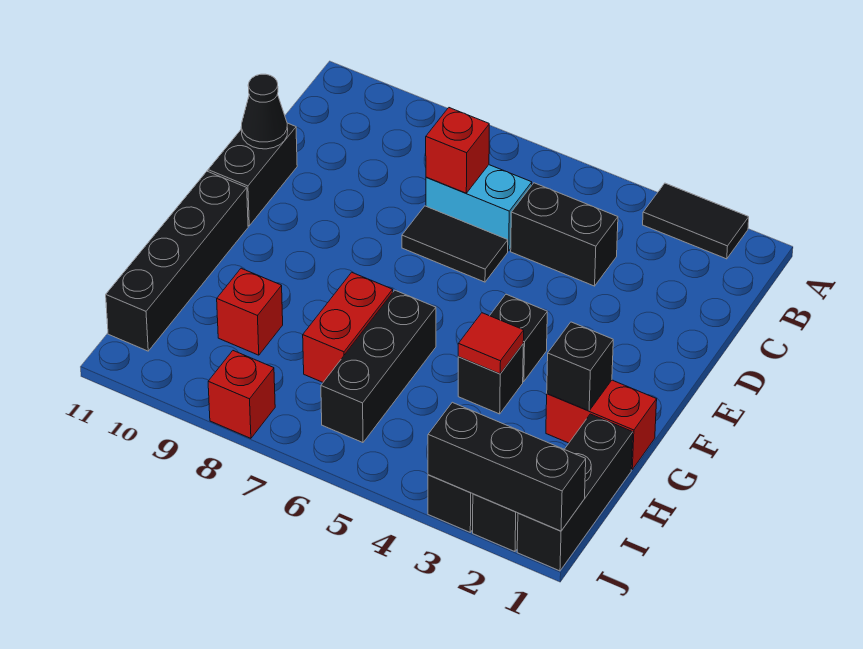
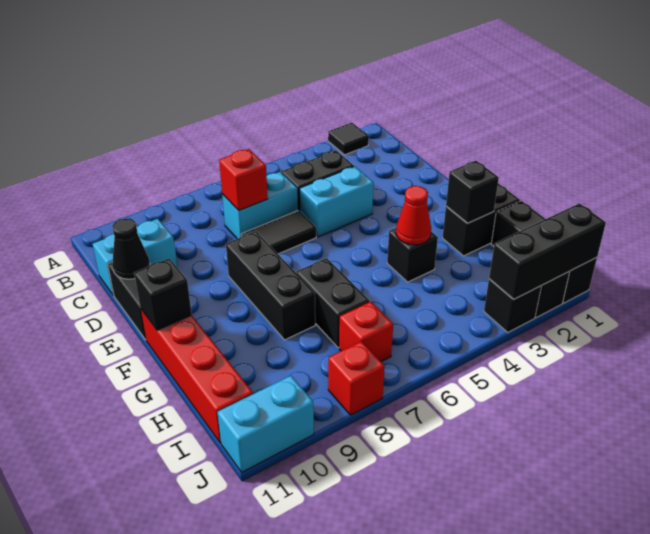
black tile A2:A3 level 1 -> black tile A2 level 1
none -> cyan brick C10:C11 level 1
none -> cyan brick D4:D5 level 1
black brick F4 level 1 -> black brick F11 level 2
black brick F11:I11 level 1 -> red brick F11:I11 level 1
red brick G1:G2 level 1 -> black brick G1:G2 level 1
red tile G4 level 2 -> red cone G4 level 2
black brick G6:I6 level 1 -> black brick E8:G8 level 1
red brick G7:H7 level 1 -> black brick G7:H7 level 1
red brick H9 level 1 -> red brick I7 level 1
none -> cyan brick J10:J11 level 1

